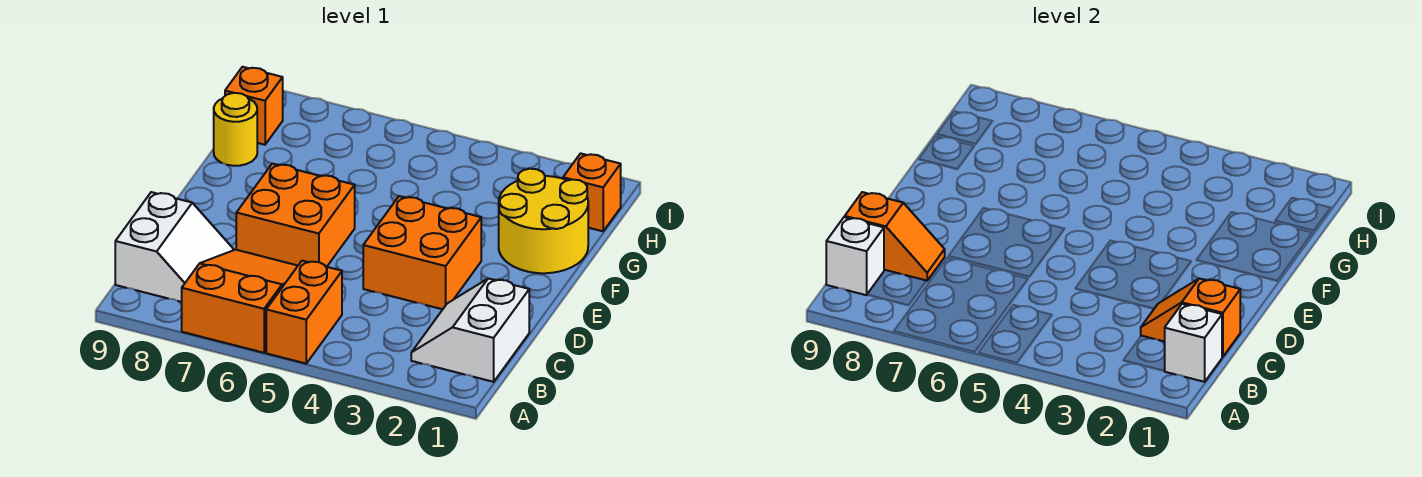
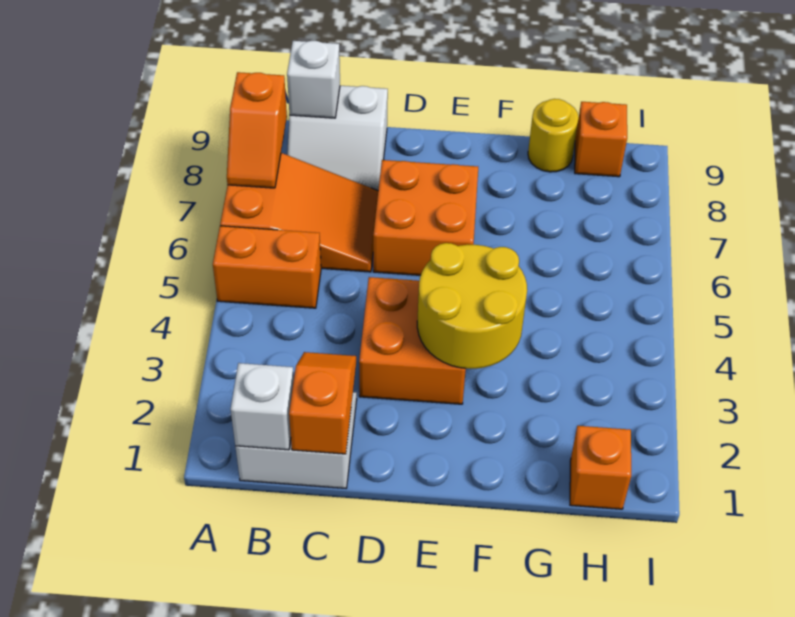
orange slope C8:C9 level 2 top 9 -> orange slope A7:A8 level 2 top 8
yellow round brick F1:G2 level 1 -> yellow round brick E3:F4 level 2

